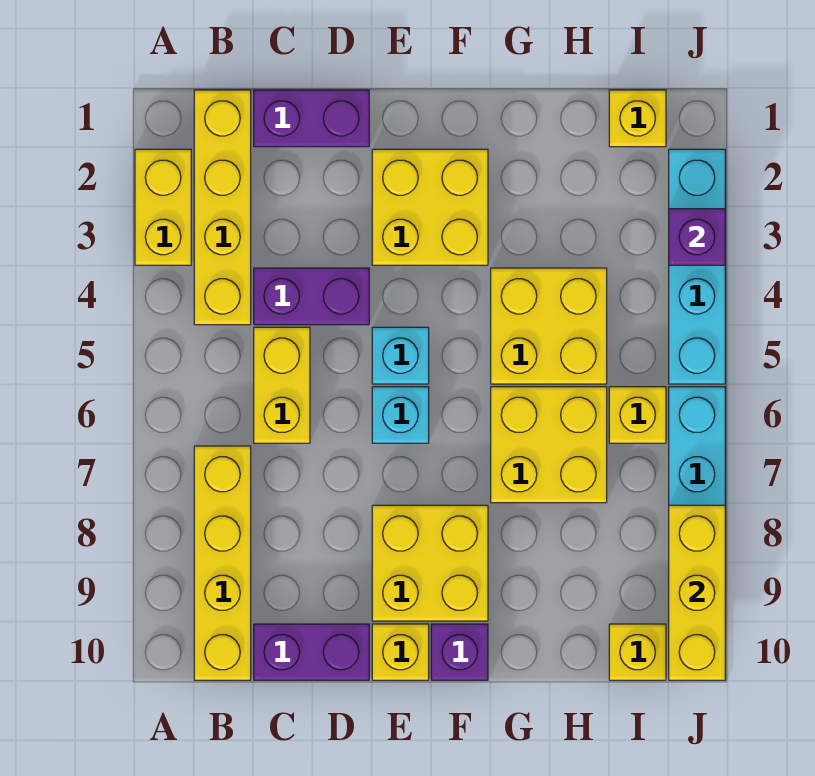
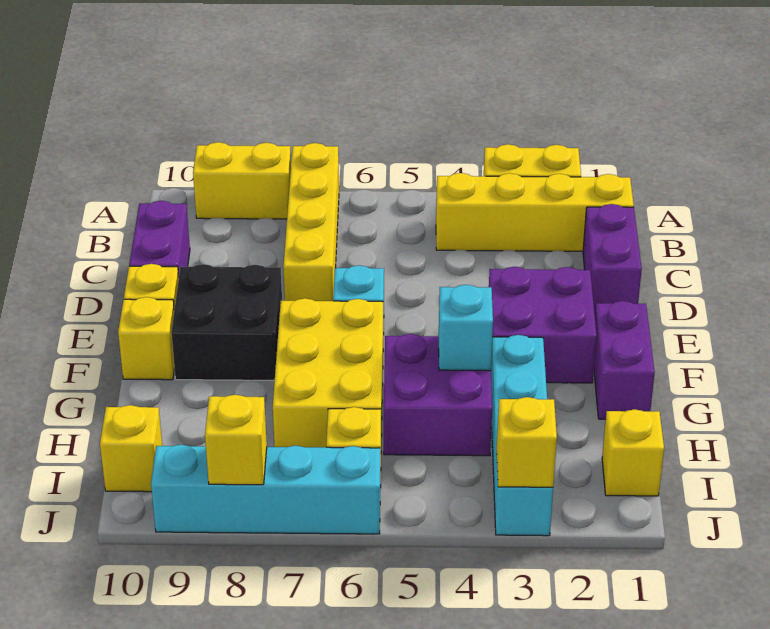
yellow brick B7:B10 level 1 -> yellow brick A7:D7 level 1
purple brick C4:D4 level 1 -> purple brick F1:G1 level 1
yellow brick C5:C6 level 1 -> yellow brick A8:A9 level 1
yellow brick E2:F3 level 1 -> purple brick E2:F3 level 1
cyan brick E5 level 1 -> cyan brick G4 level 2
yellow brick E8:F9 level 1 -> black brick E8:F9 level 1
purple brick F10 level 1 -> yellow brick F10 level 1
yellow brick G4:H5 level 1 -> purple brick G4:H5 level 1
yellow brick G6:H7 level 1 -> yellow brick F6:H7 level 1
cyan brick J2:J5 level 1 -> cyan brick G3:J3 level 1
purple brick J3 level 2 -> yellow brick J3 level 2
yellow brick J8:J10 level 2 -> yellow brick J8 level 2

